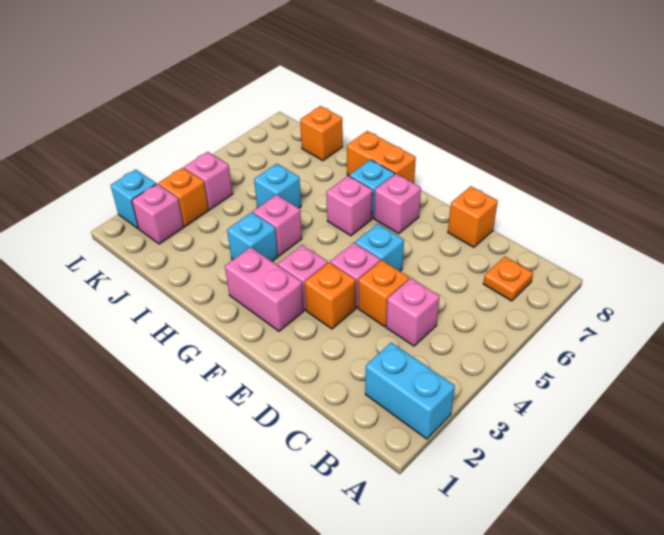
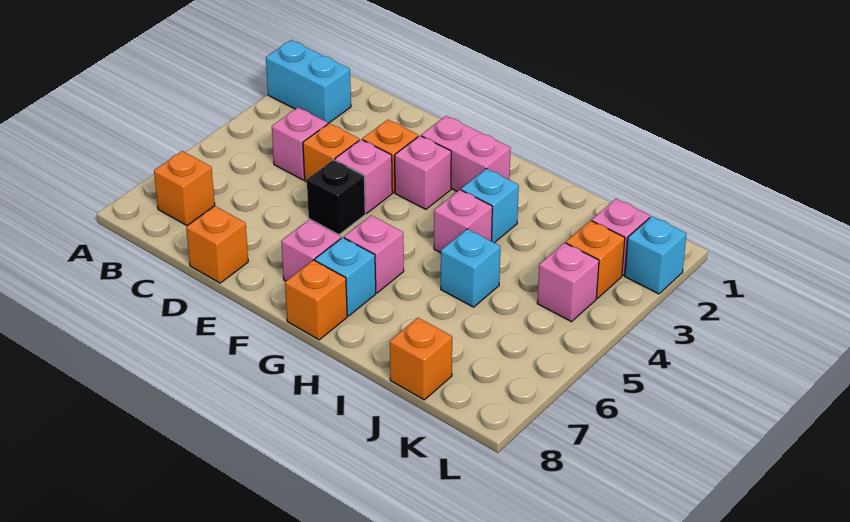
orange plate B7 level 1 -> orange brick B7 level 1
cyan brick E5 level 1 -> black brick E5 level 1
orange brick G8:H8 level 1 -> orange brick G8 level 1

